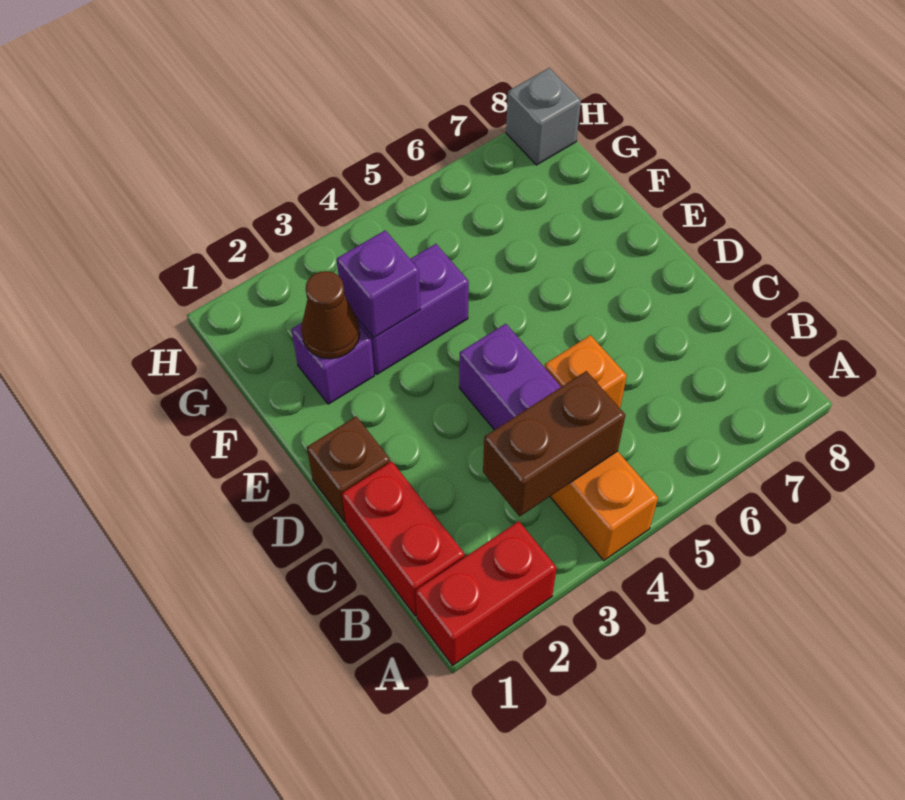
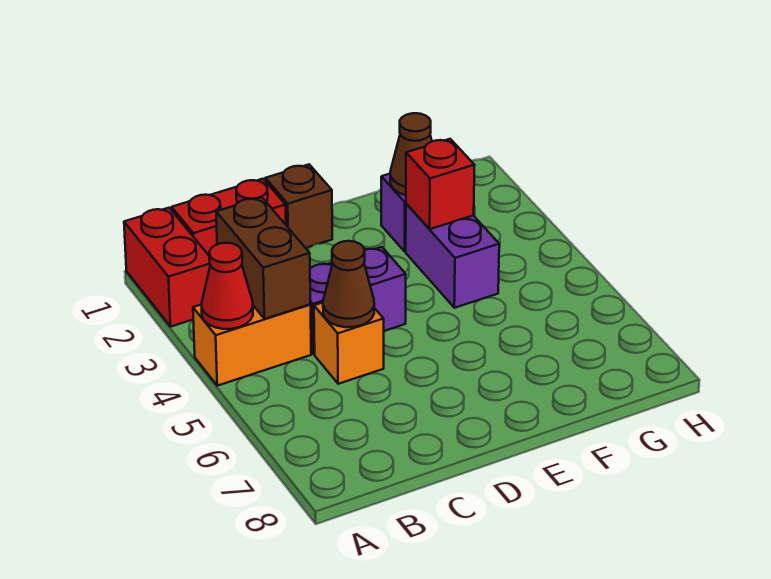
none -> red cone A4 level 2
none -> brown cone C5 level 2
purple brick F3 level 2 -> red brick F3 level 2
grey brick H8 level 1 -> none

